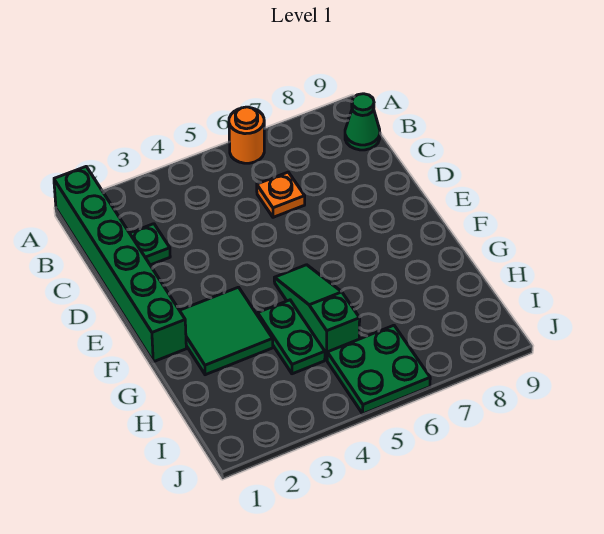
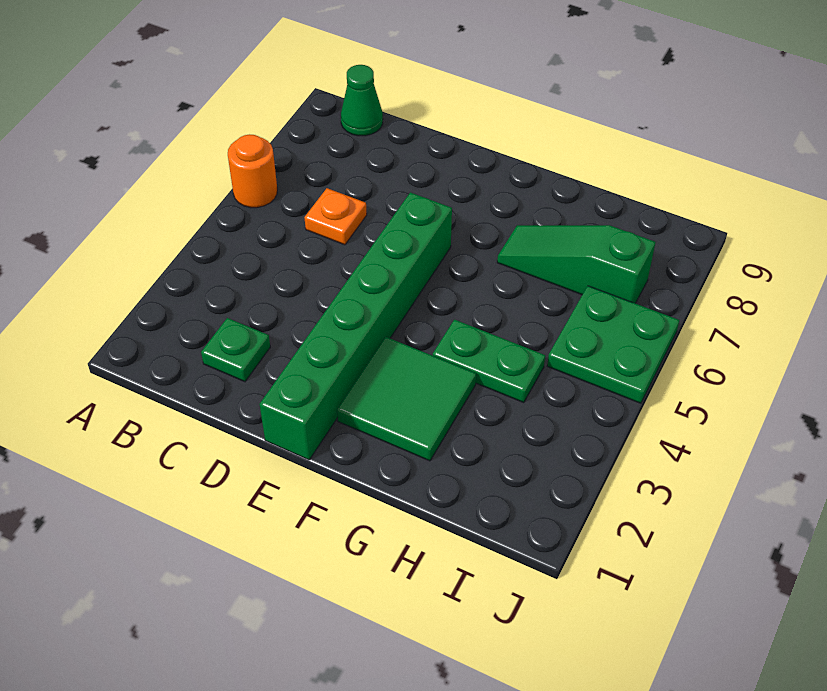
green brick A1:F1 level 1 -> green brick E1:E6 level 1
green slope F5:H5 level 1 top H -> green slope G7:I7 level 1 top I

